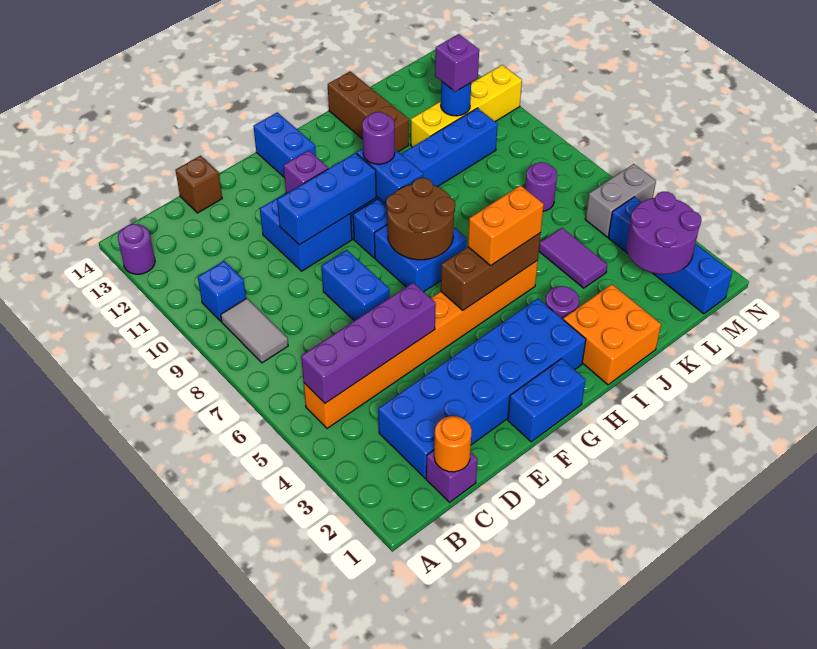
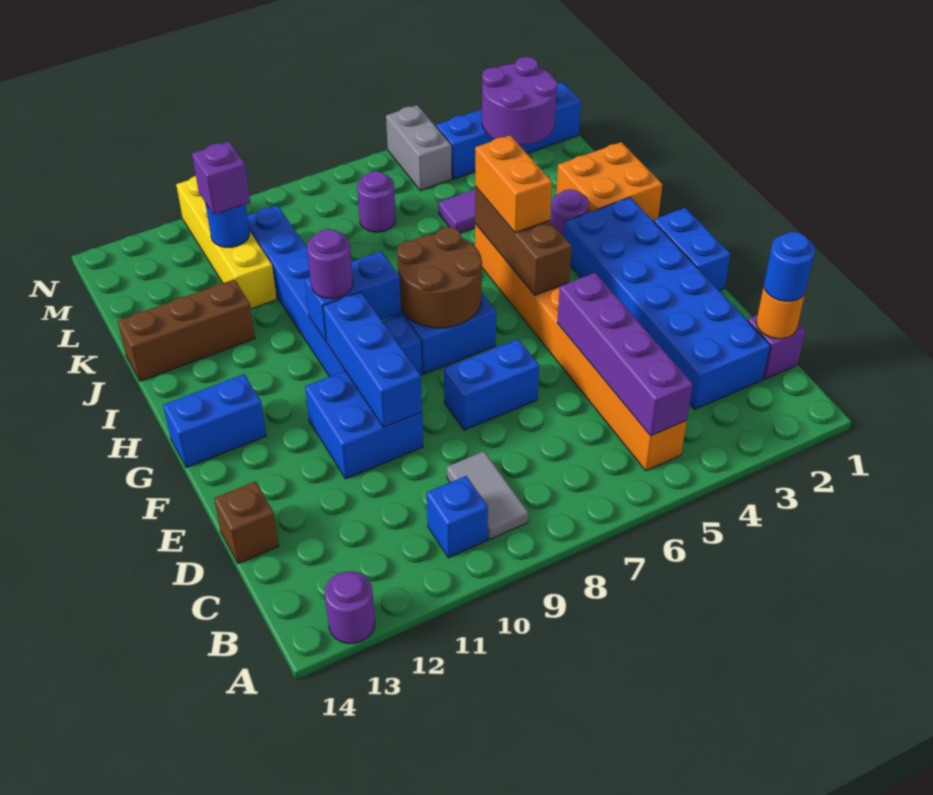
grey tile B8:B9 level 1 -> grey tile B9:C9 level 1
none -> blue round brick C1 level 3
purple brick F11 level 2 -> none

